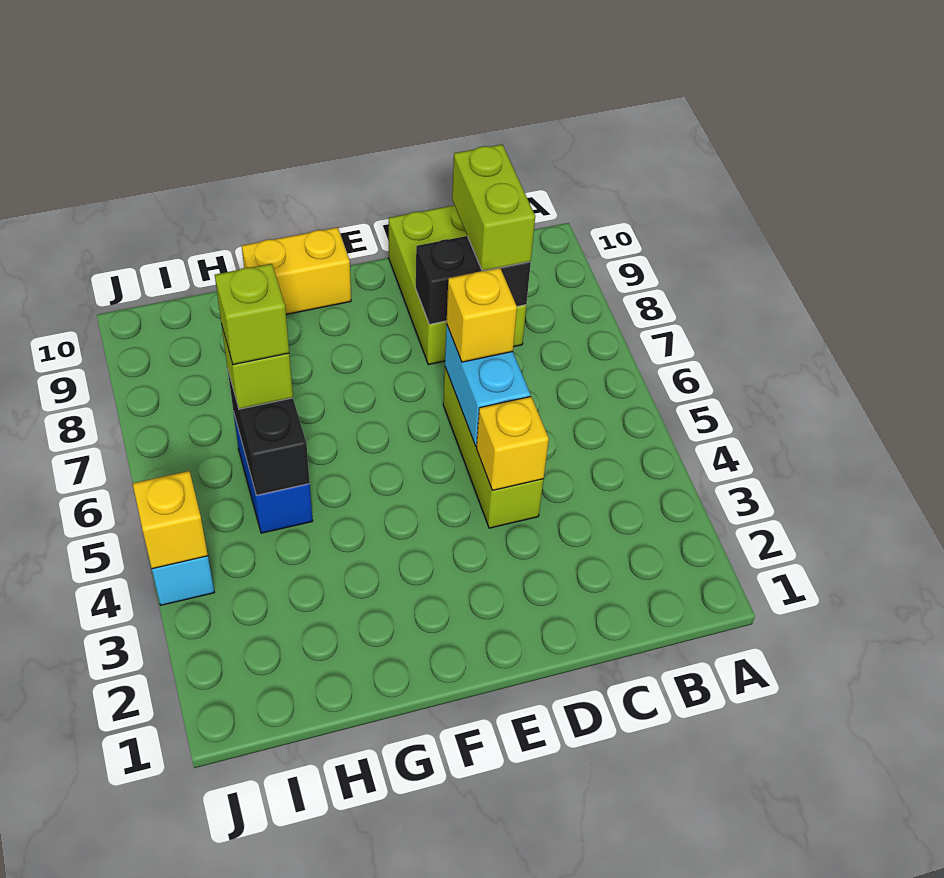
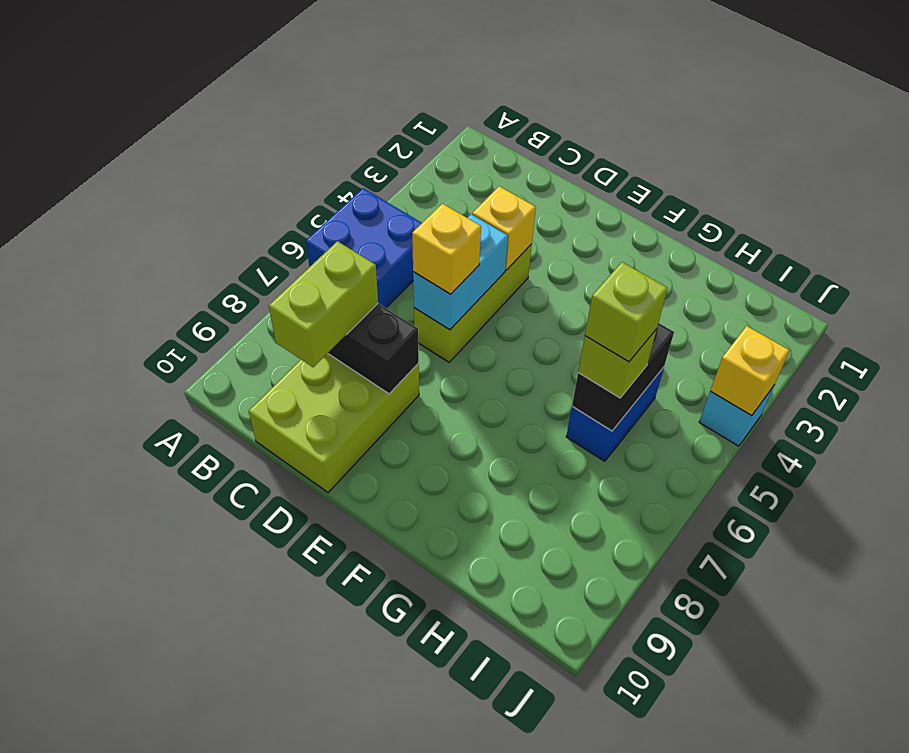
none -> blue brick A5:B6 level 1
yellow brick F10:G10 level 1 -> none

